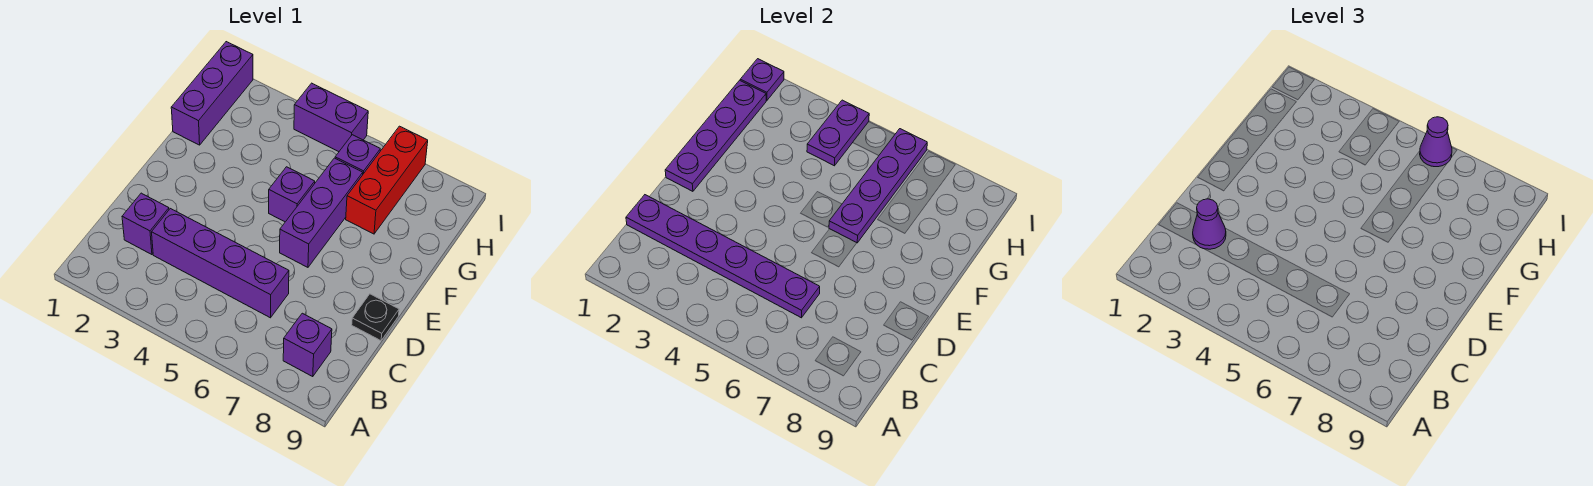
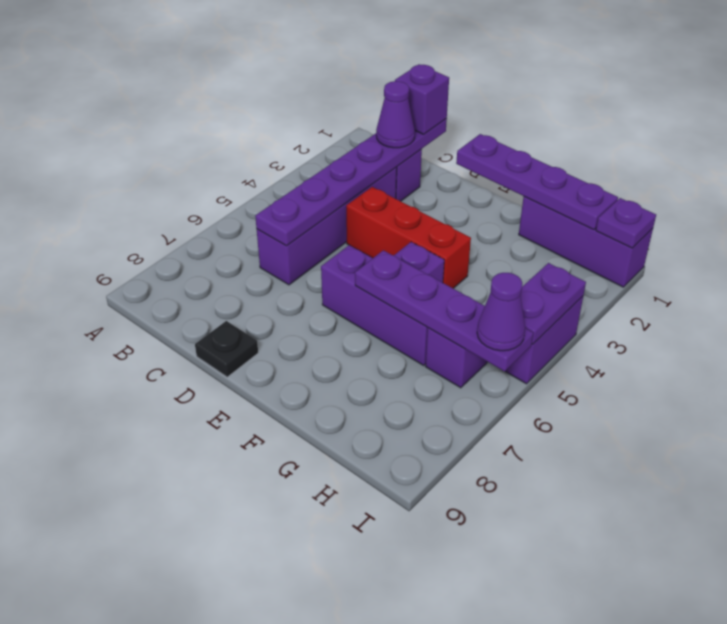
purple brick B8 level 1 -> purple brick C1 level 3
red brick G7:I7 level 1 -> red brick D4:F4 level 1
purple plate H4:I4 level 2 -> purple plate I4:I5 level 2

